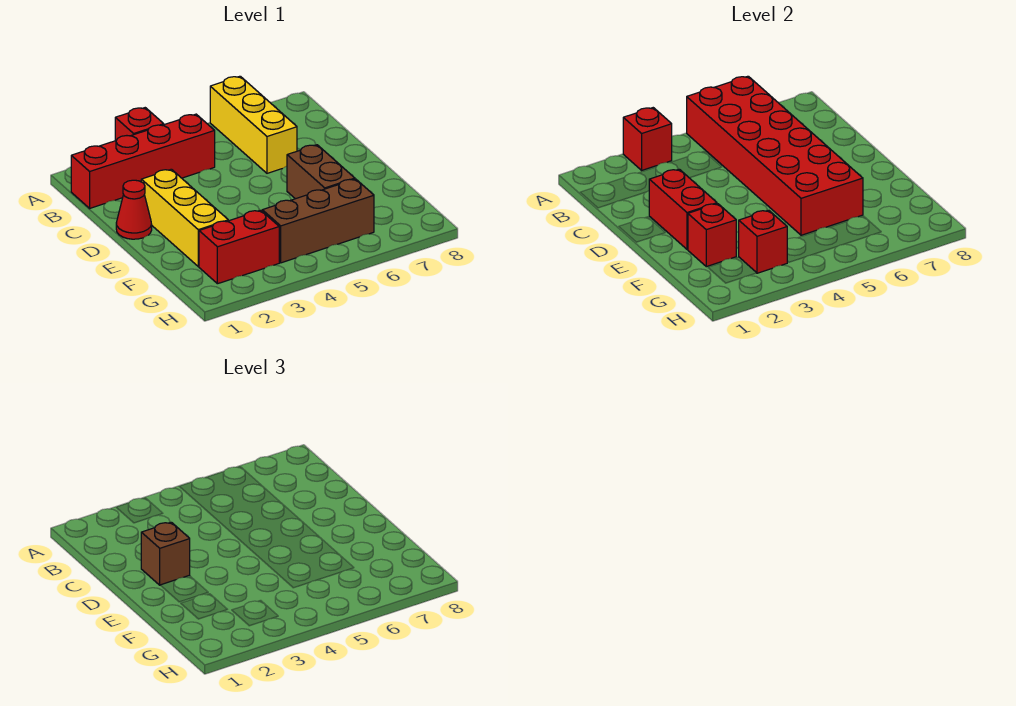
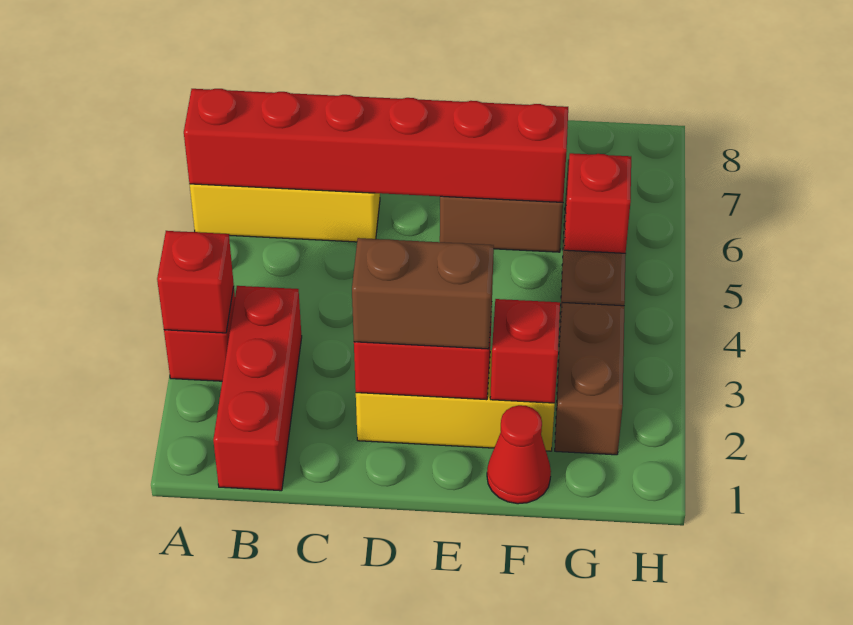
red brick A5:F6 level 2 -> red brick A6:F6 level 2
red brick B1:B4 level 1 -> red brick B1:B3 level 1
red cone D1 level 1 -> red cone F1 level 1
brown brick D2 level 3 -> brown brick D2:E2 level 3
red brick G2:G3 level 1 -> brown brick G2:G3 level 1
red brick G3 level 2 -> red brick G5 level 2

